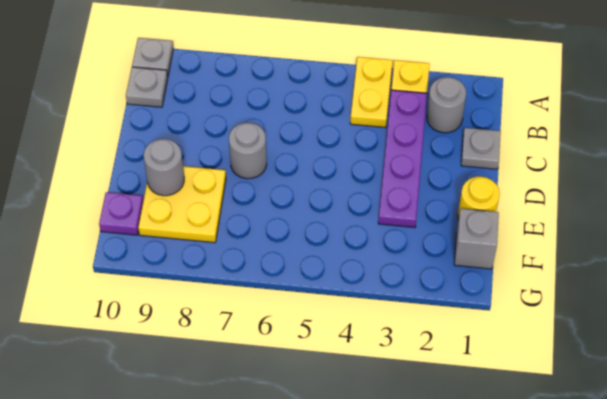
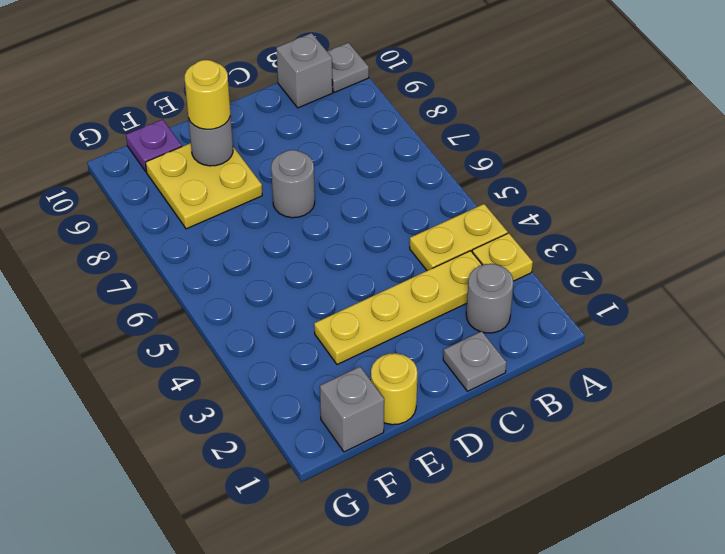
purple plate B3:E3 level 1 -> yellow plate B3:E3 level 1
grey plate B10 level 1 -> grey brick B10 level 1
none -> yellow round brick E9 level 3

